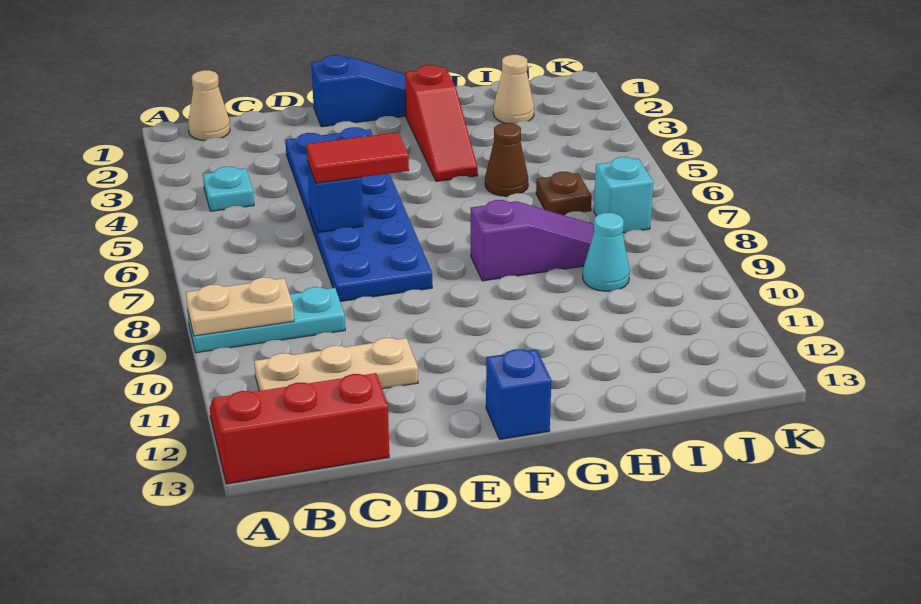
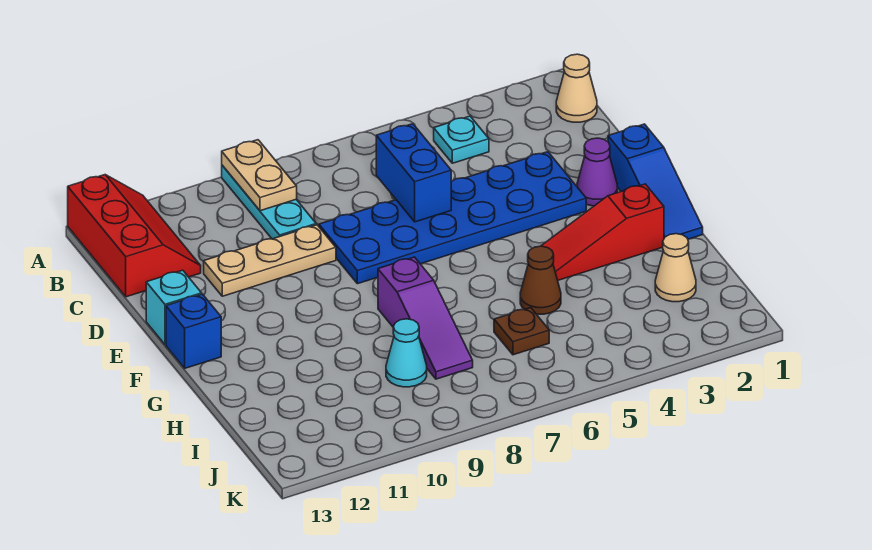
tan plate B11:D11 level 1 -> tan plate D9:D11 level 1
blue brick D6 level 2 -> blue brick C6:D6 level 2
red tile D6:E6 level 3 -> none
none -> purple cone E2 level 1
cyan brick J7 level 1 -> cyan brick E13 level 1

